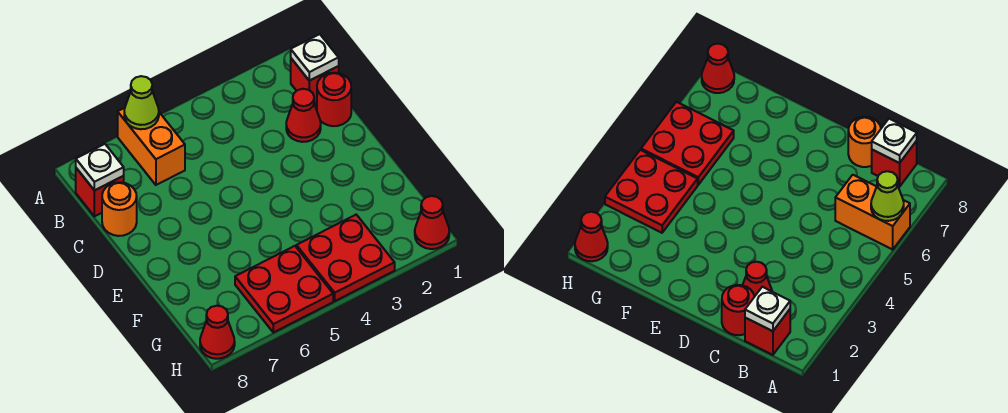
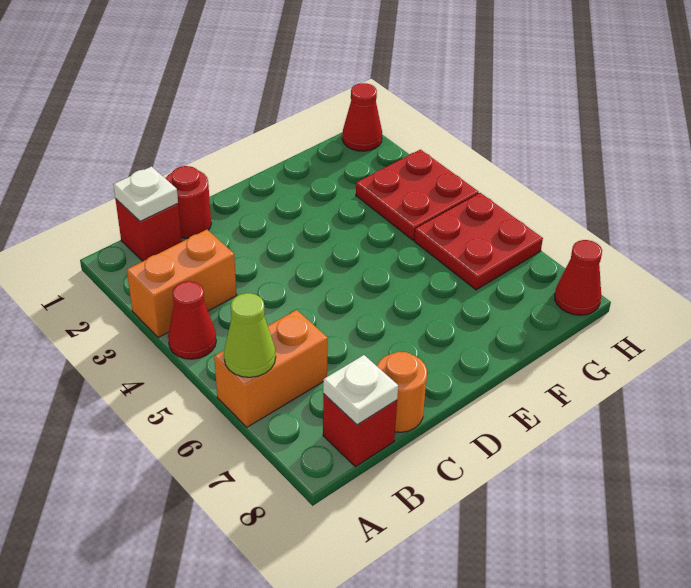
none -> orange brick A3:B3 level 1
red cone C2 level 1 -> red cone A4 level 1

